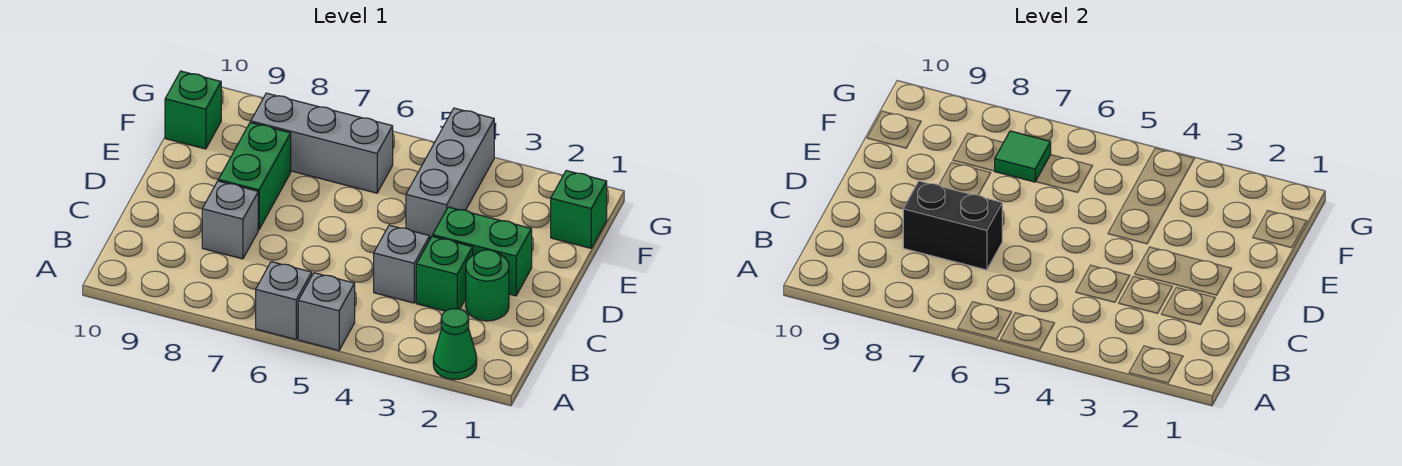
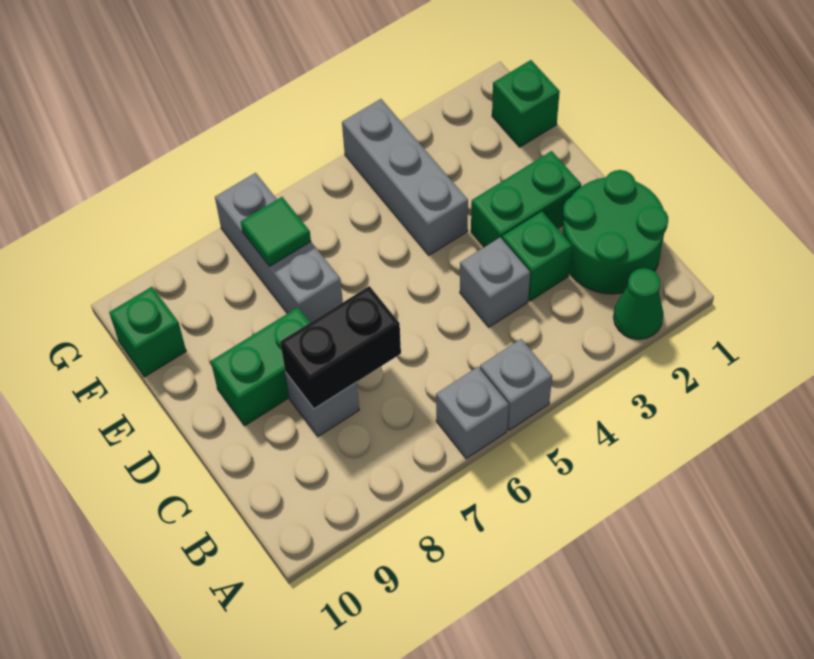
green round brick C2 level 1 -> green round brick B1:C2 level 1
green brick D8:E8 level 1 -> green brick D8:D9 level 1
grey brick F6:F8 level 1 -> grey brick E7:G7 level 1

